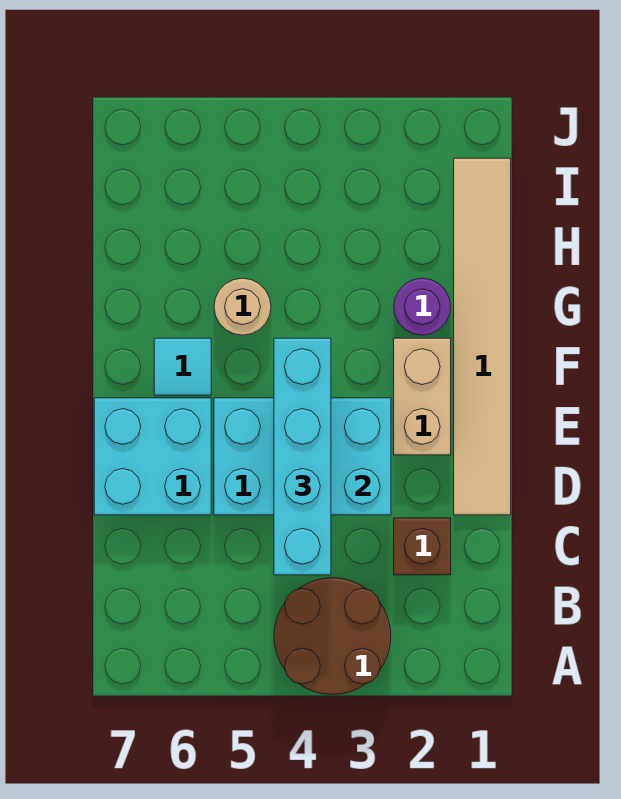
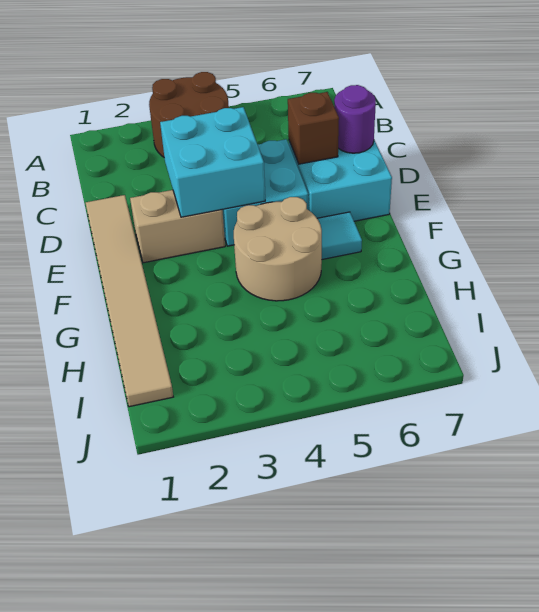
brown brick C2 level 1 -> brown brick D6 level 2
cyan brick C4:F4 level 3 -> none
tan brick E2:F2 level 1 -> tan brick E2:E3 level 1
purple round brick G2 level 1 -> purple round brick D7 level 2
tan round brick G5 level 1 -> tan round brick F4:G5 level 1

